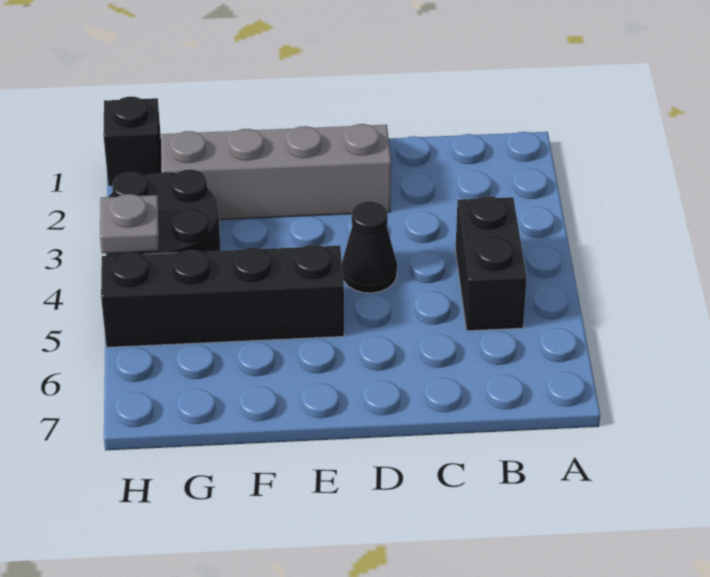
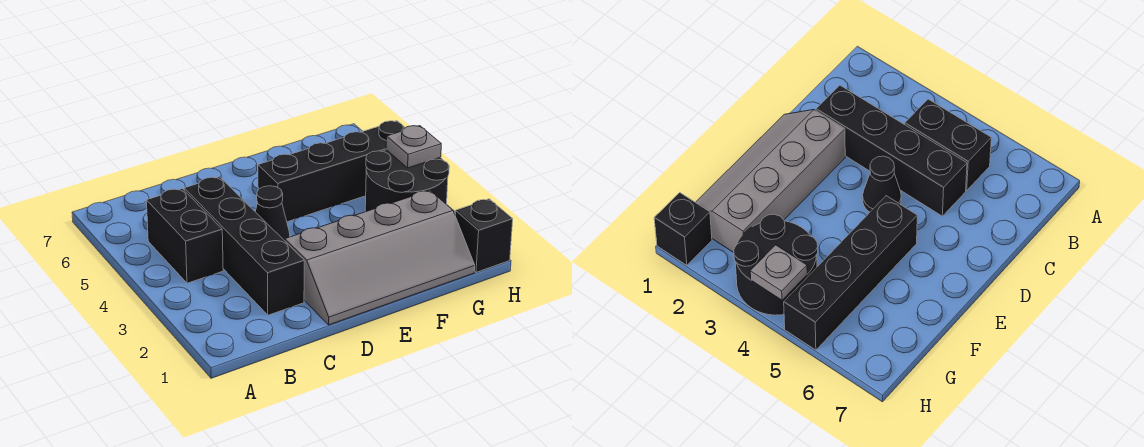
none -> black brick C2:C5 level 1

